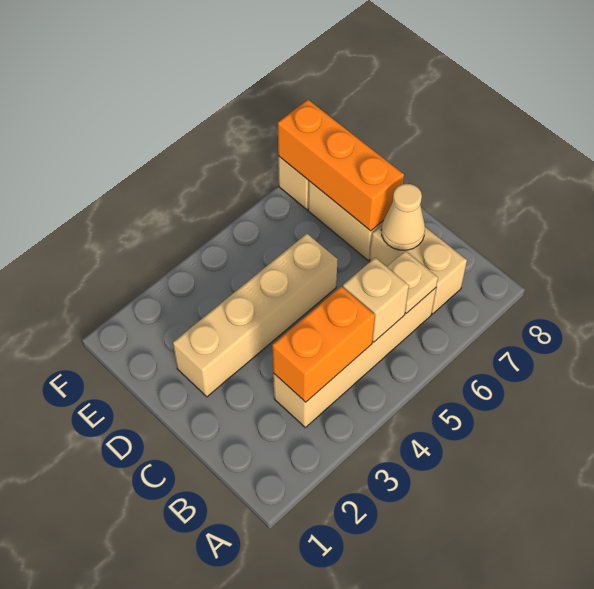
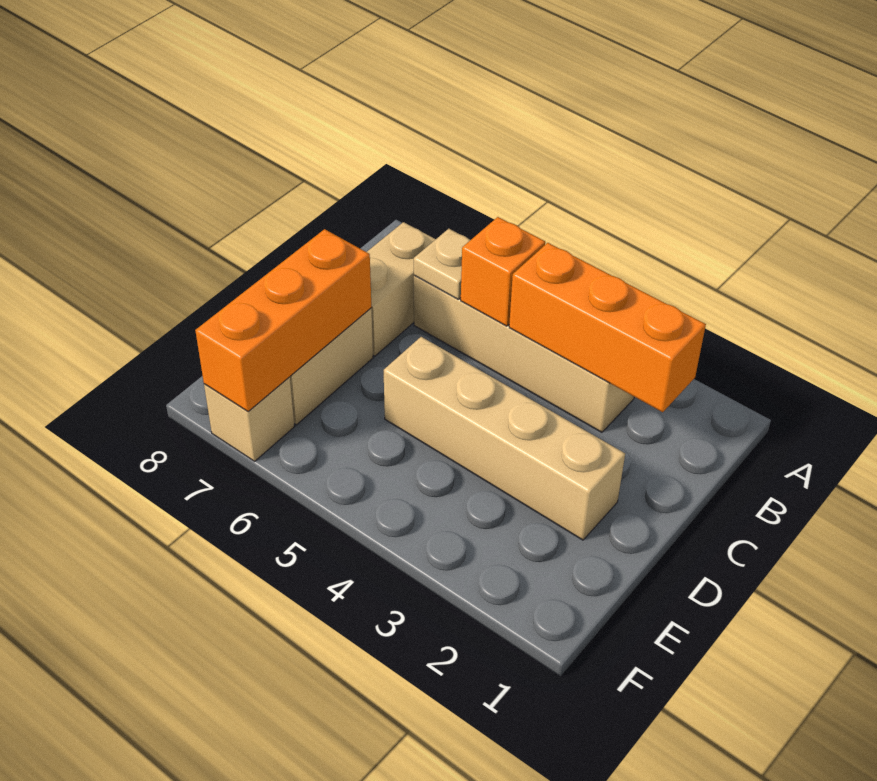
orange brick B3:B4 level 2 -> orange brick B2:B4 level 2
tan brick B5 level 2 -> orange brick B5 level 2
tan cone C7 level 2 -> none

